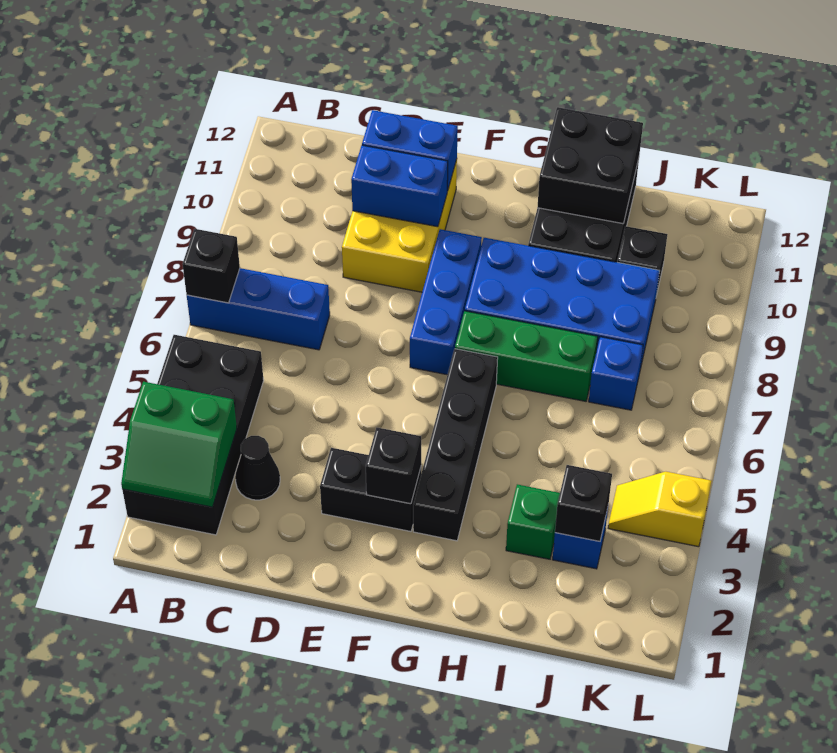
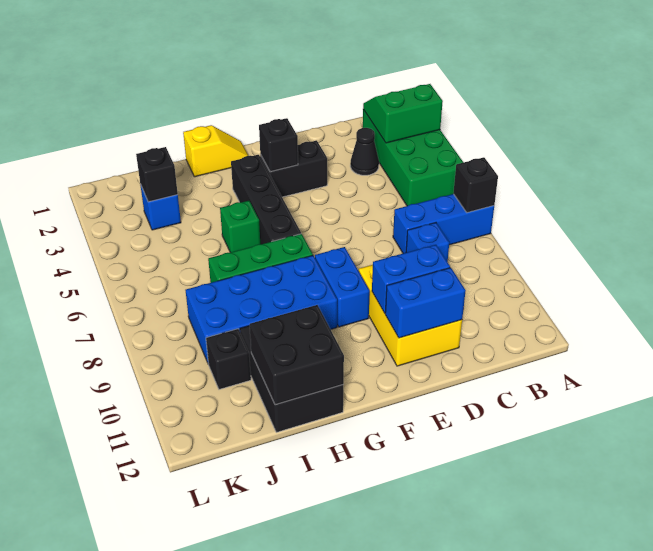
black brick A2:B5 level 1 -> green brick A2:B5 level 1
blue brick F7:F9 level 1 -> blue brick F8:F9 level 1
green brick I3 level 1 -> green brick H5 level 1
blue brick J7 level 1 -> blue brick C8 level 1
yellow slope K4:L4 level 1 top L -> yellow slope G1:H1 level 1 top H

